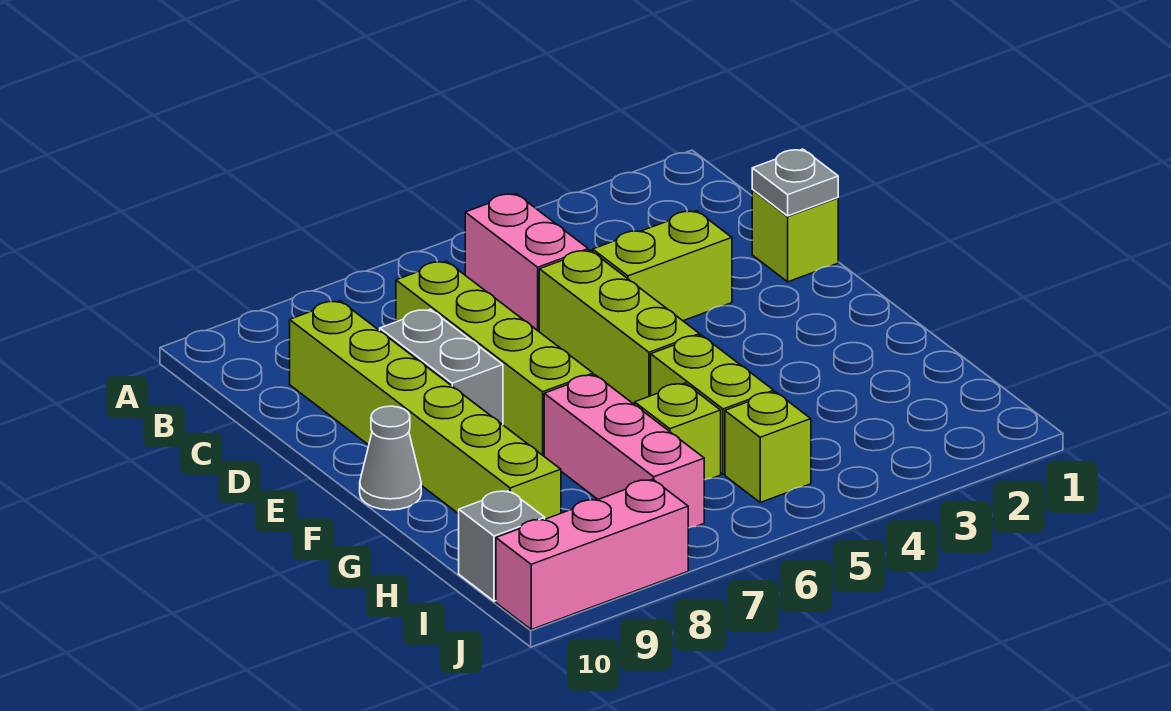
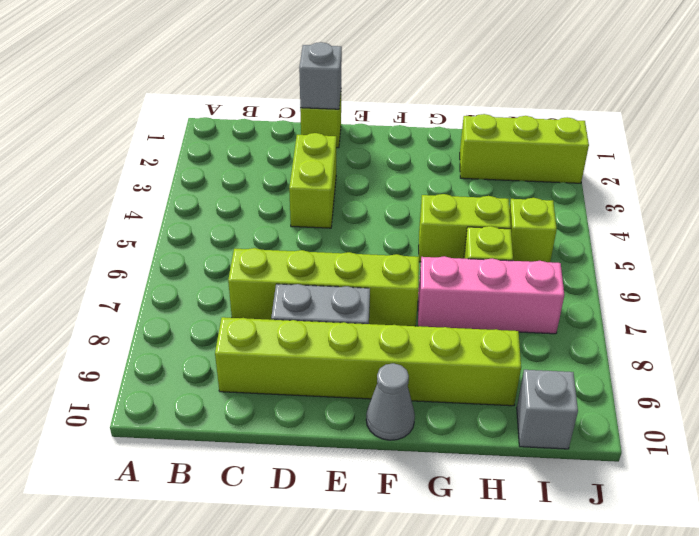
pink brick B5:C5 level 1 -> none
grey plate D1 level 2 -> grey brick D1 level 2
lime brick D5:F5 level 1 -> lime brick H2:J2 level 1
pink brick J8:J10 level 1 -> none

